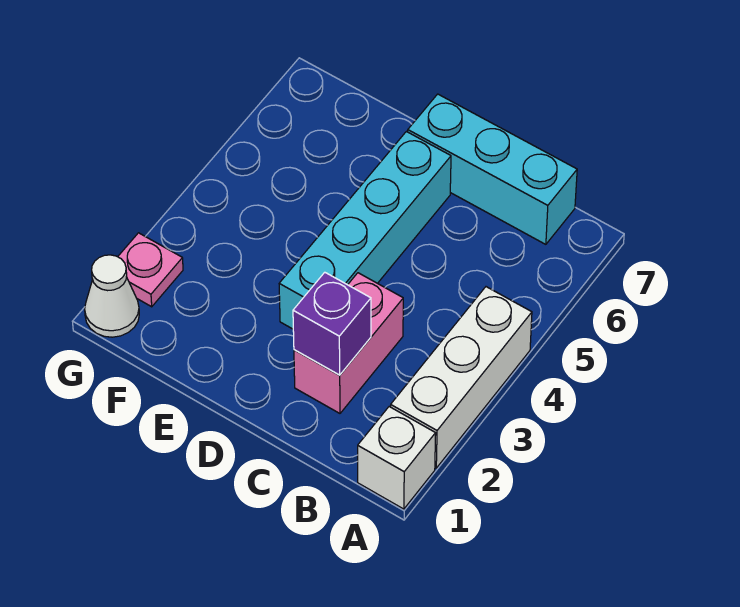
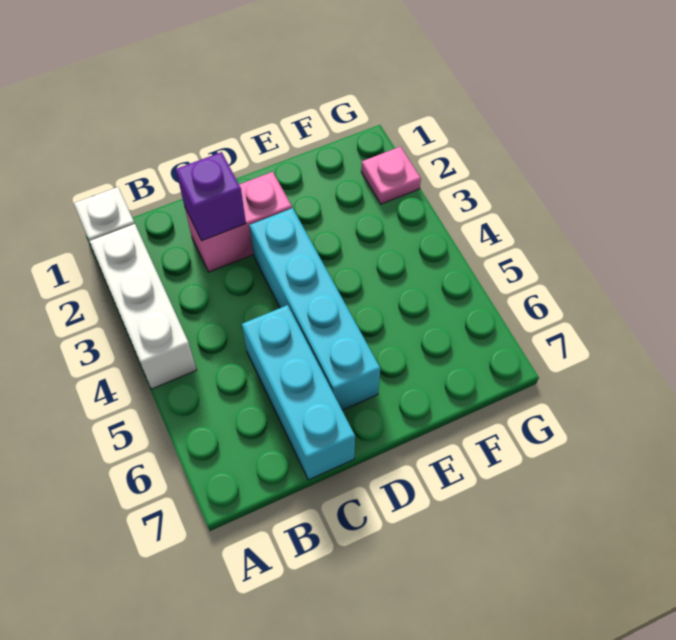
cyan brick B7:D7 level 1 -> cyan brick C5:C7 level 1
pink brick C2:C3 level 1 -> pink brick C2:D2 level 1
white cone G1 level 1 -> none

